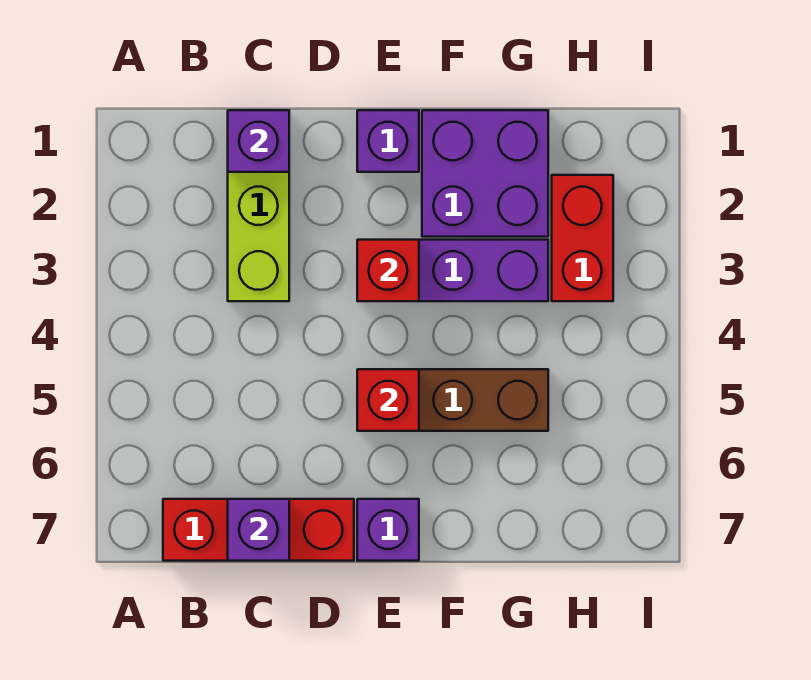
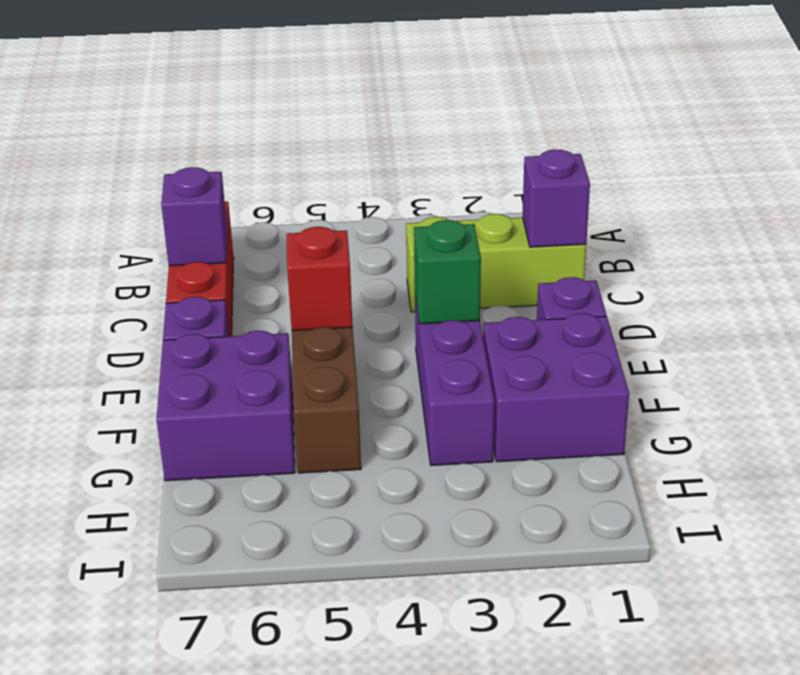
red brick E3 level 2 -> green brick E3 level 2
none -> purple brick F6:G7 level 1
red brick H2:H3 level 1 -> none

